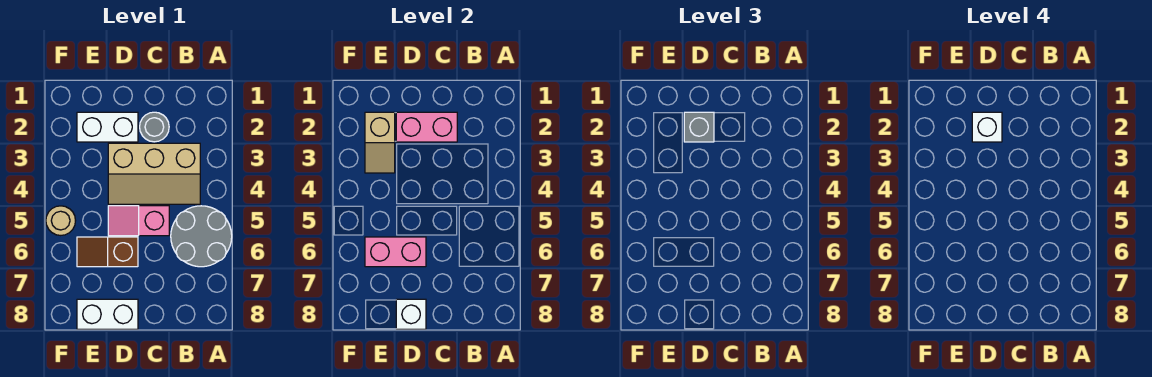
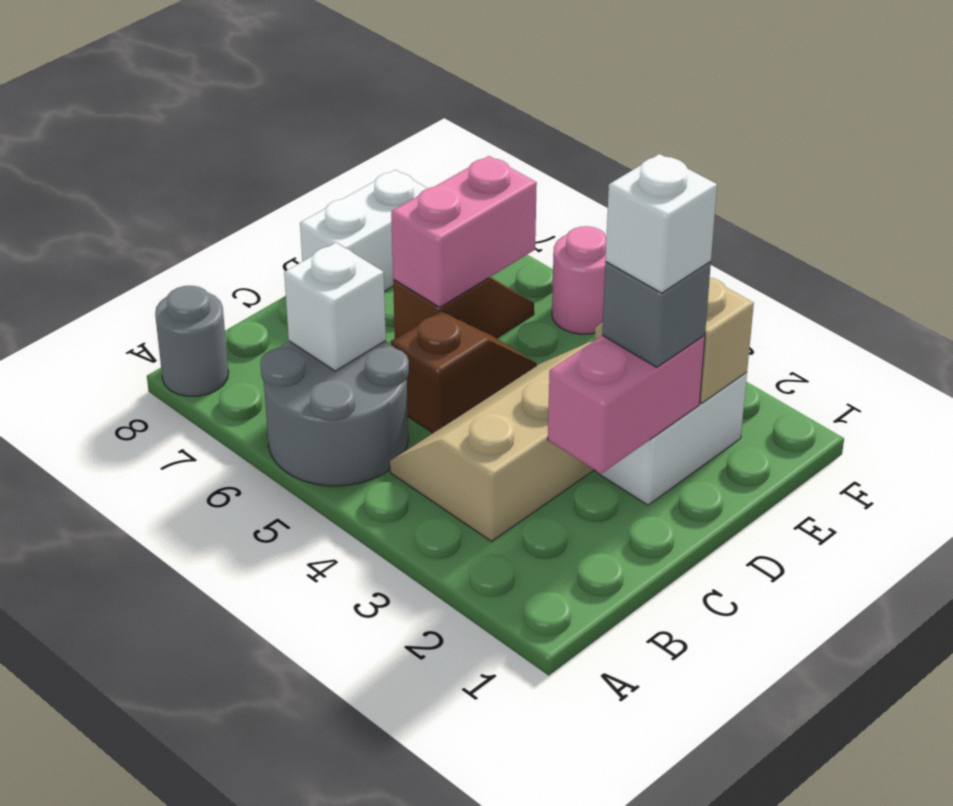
grey round brick C2 level 1 -> grey round brick A8 level 1
pink slope C5:D5 level 1 top C -> brown slope C5:D5 level 1 top C
white brick D8 level 2 -> white brick B6 level 2
tan round brick F5 level 1 -> pink round brick F5 level 1

